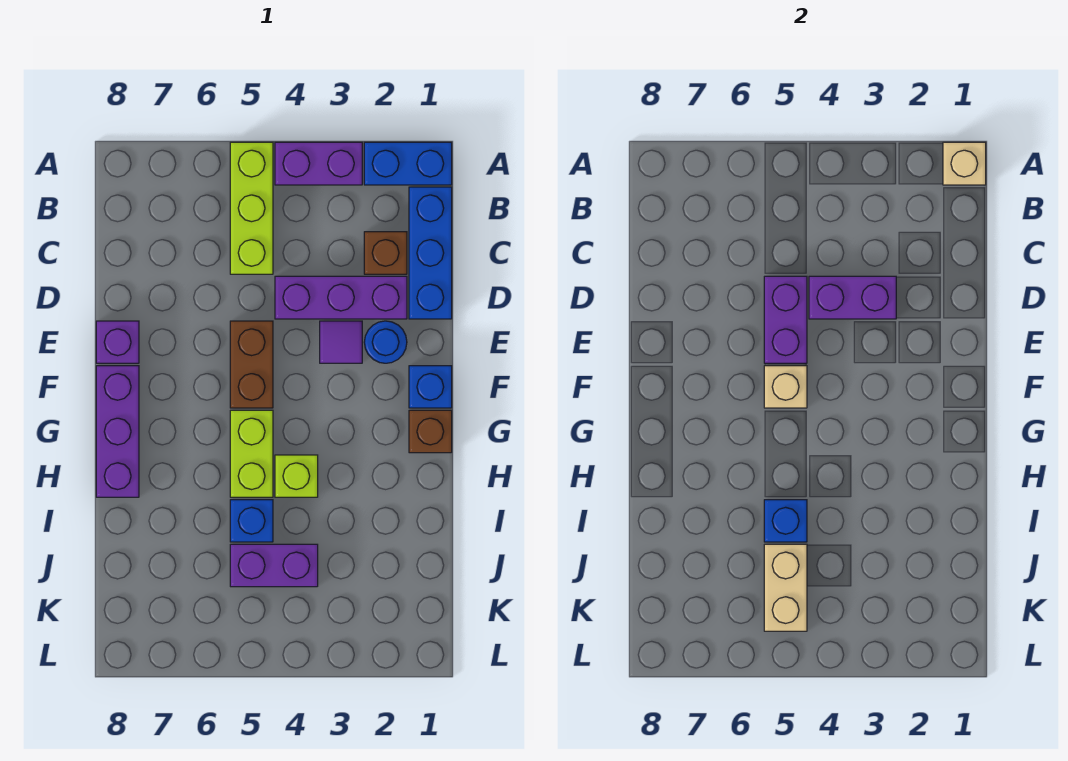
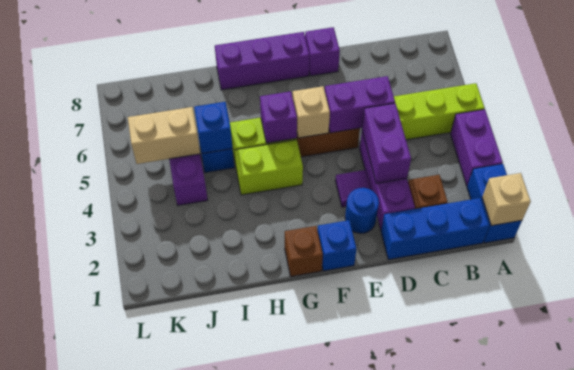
none -> purple brick G5 level 2
lime brick H4 level 1 -> lime brick G4:H4 level 1

